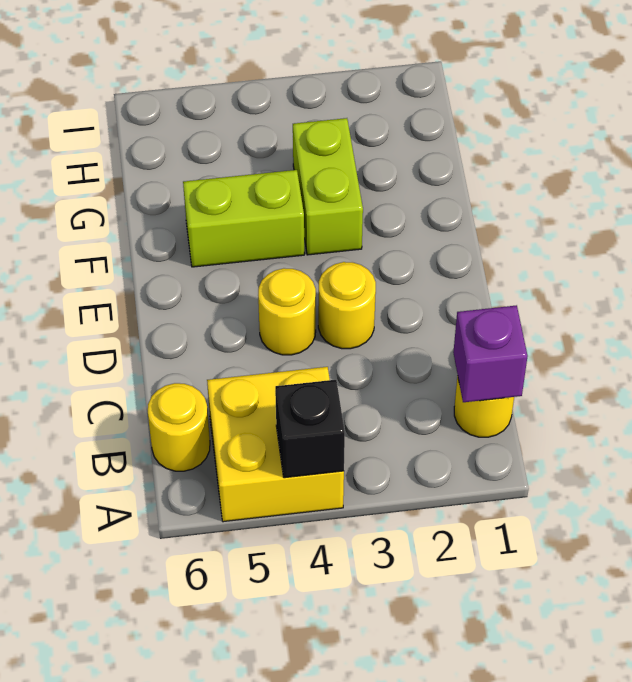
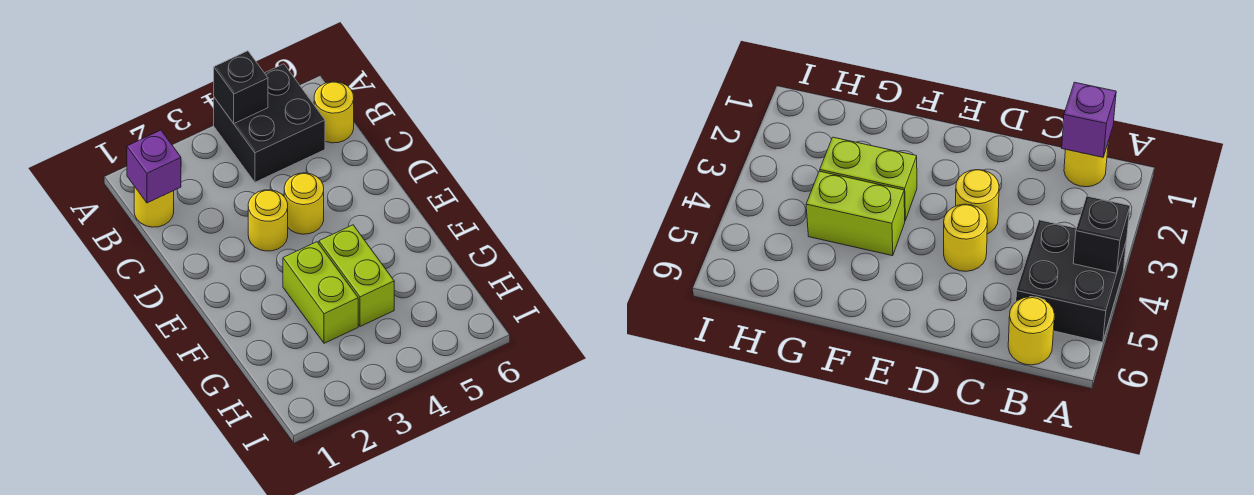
yellow brick A4:B5 level 1 -> black brick A4:B5 level 1
lime brick F4:F5 level 1 -> lime brick F4:G4 level 1

